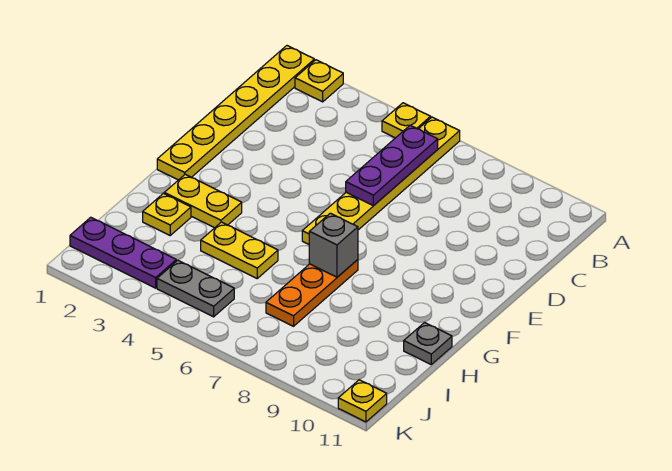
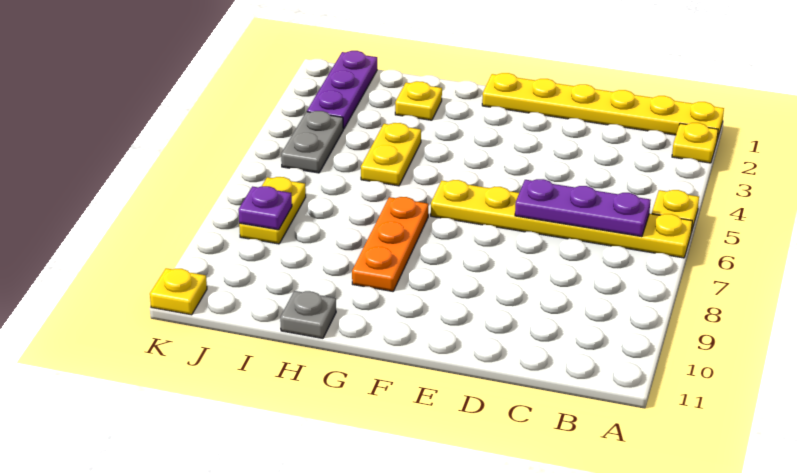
yellow plate G2:G3 level 1 -> yellow plate J7:J8 level 1
orange plate G7:I7 level 1 -> orange plate G7:G9 level 1
grey brick G7 level 2 -> none
none -> purple plate J8 level 2

